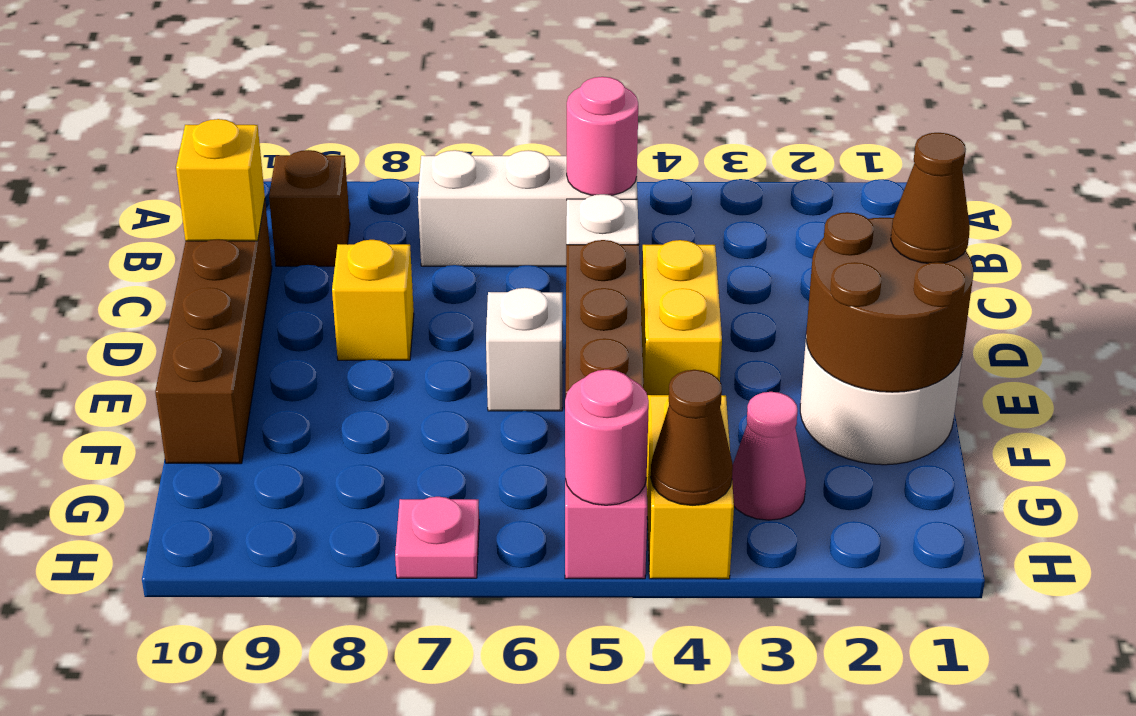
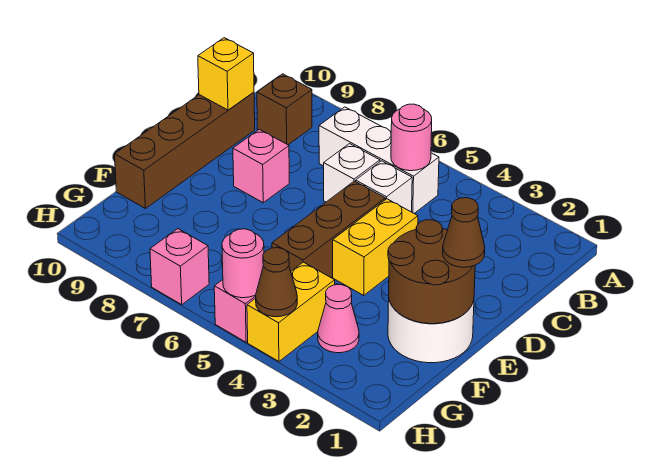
yellow brick D8 level 1 -> pink brick D8 level 1
white brick E6 level 1 -> white brick C6 level 1
pink plate H7 level 1 -> pink brick H7 level 1

